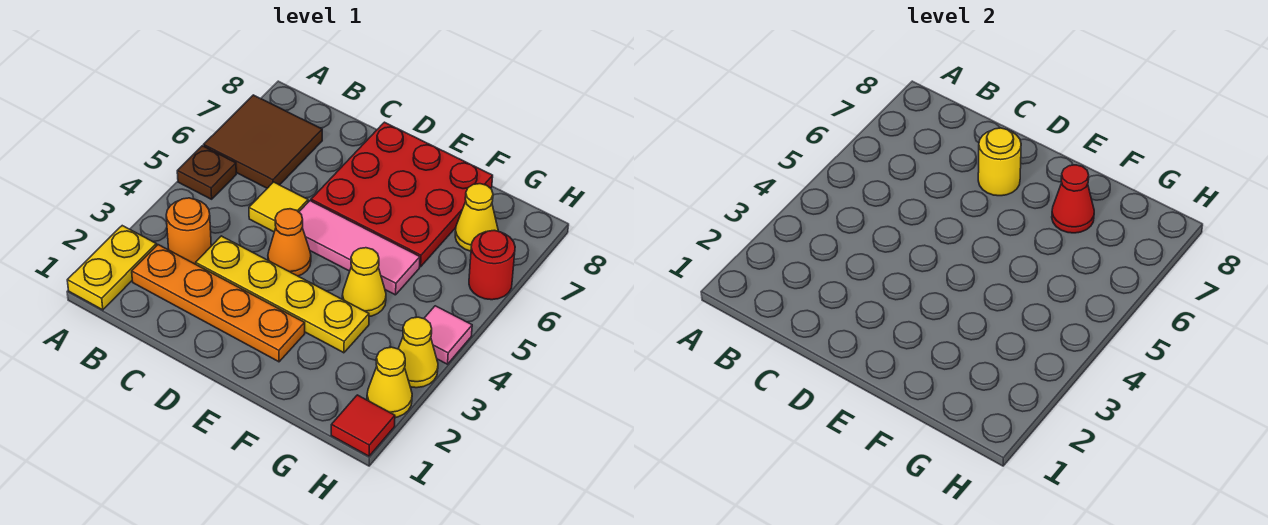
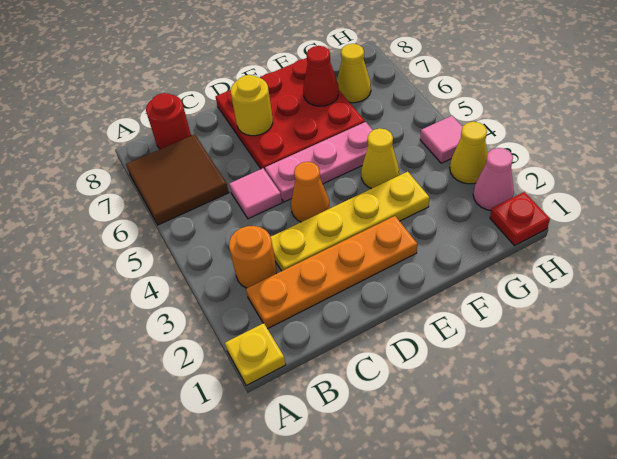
yellow plate A1:A2 level 1 -> yellow plate A1 level 1
brown plate A5 level 1 -> none
yellow tile C5 level 1 -> pink tile C5 level 1
pink tile D5:F5 level 1 -> pink plate D5:F5 level 1
red tile H1 level 1 -> red plate H1 level 1
yellow cone H2 level 1 -> pink cone H2 level 1
red round brick H6 level 1 -> red round brick B8 level 1

